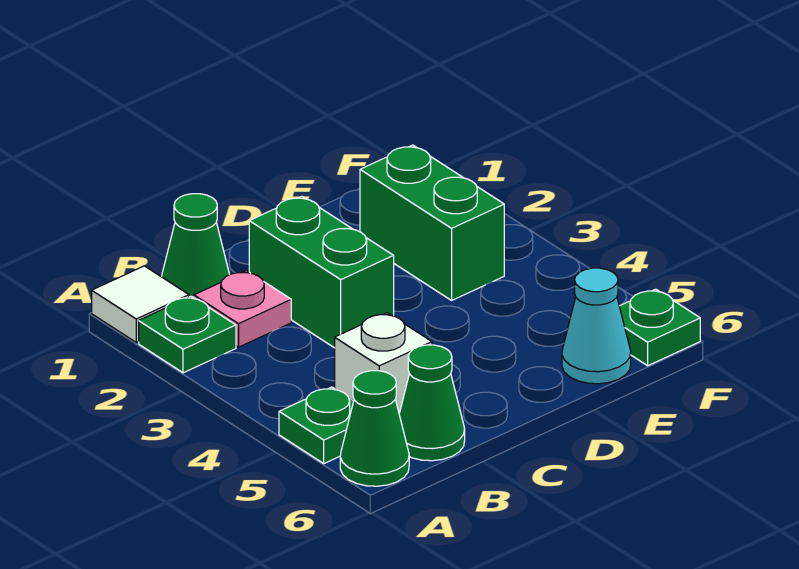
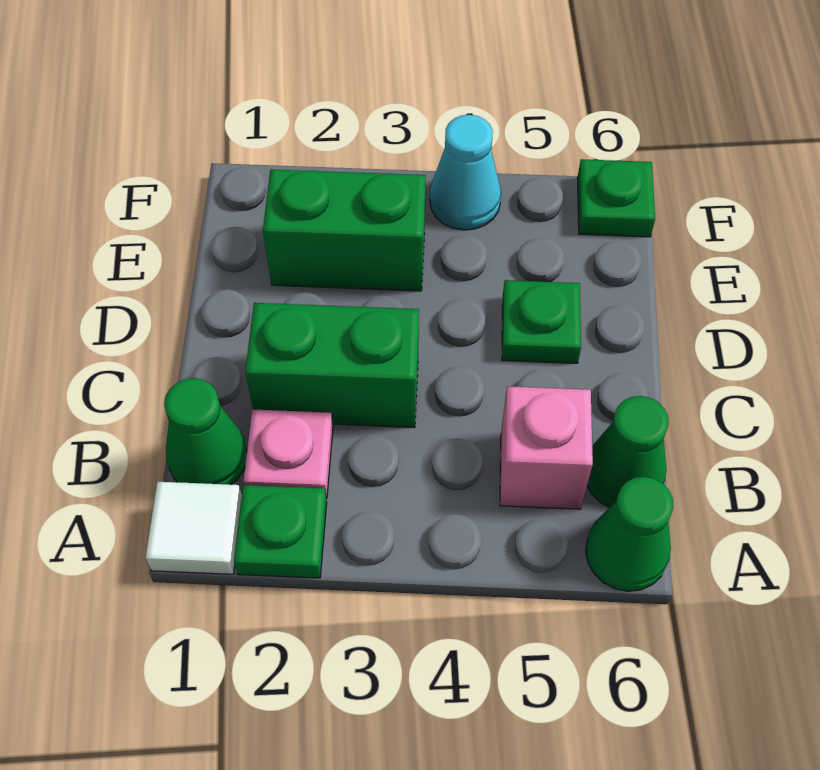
green plate A5 level 1 -> green plate D5 level 1
white brick B5 level 1 -> pink brick B5 level 1
cyan cone E6 level 1 -> cyan cone F4 level 1

